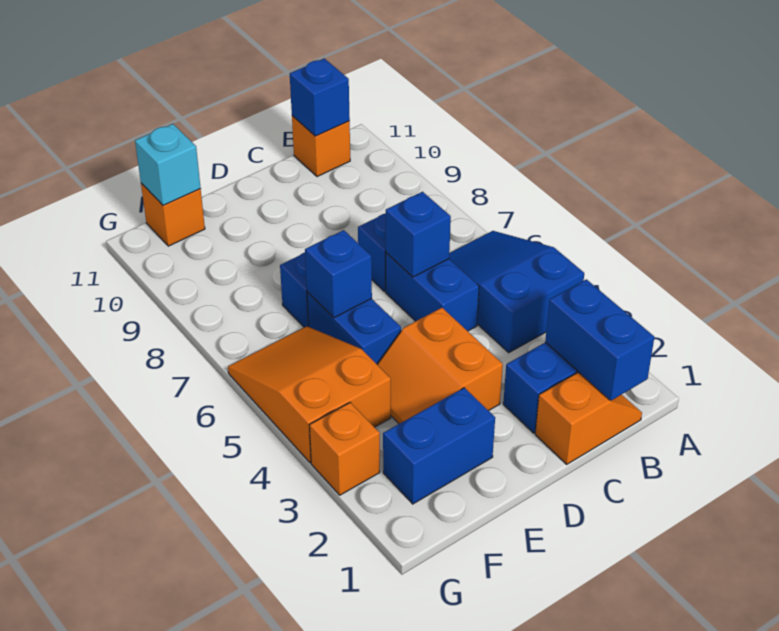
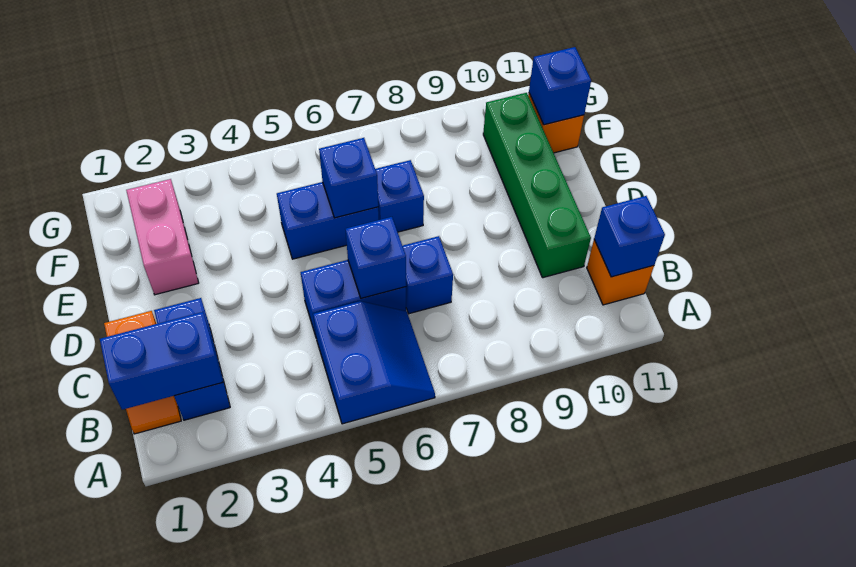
blue slope A4:B6 level 1 top 4 -> blue slope A5:B6 level 1 top 5
none -> green brick C10:F10 level 1
orange slope D3:E4 level 1 top D -> none
blue brick E2:F2 level 1 -> pink brick E2:F2 level 1
orange slope F4:G6 level 1 top 4 -> none
cyan brick F11 level 2 -> blue brick F11 level 2
orange brick G3 level 1 -> none

